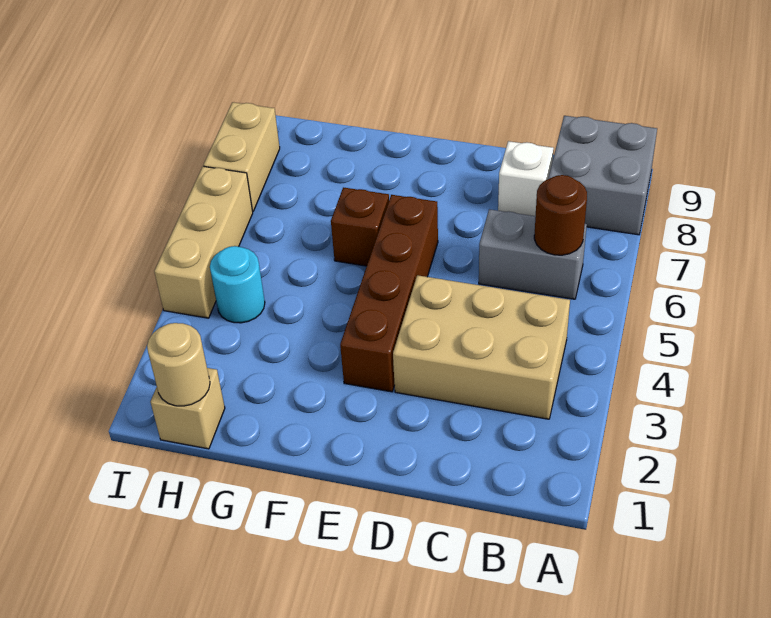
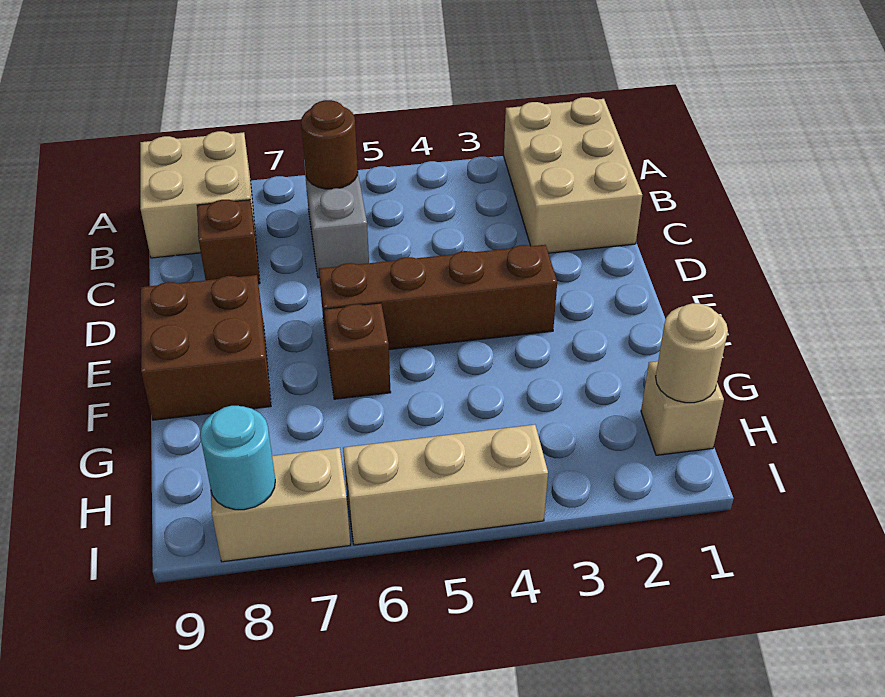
grey brick A8:B9 level 1 -> tan brick A8:B9 level 1
tan brick B3:D4 level 1 -> tan brick A1:C2 level 1
white brick C8 level 1 -> brown brick C8 level 1
none -> brown brick E8:F9 level 1
cyan round brick H4 level 1 -> cyan round brick I8 level 2

